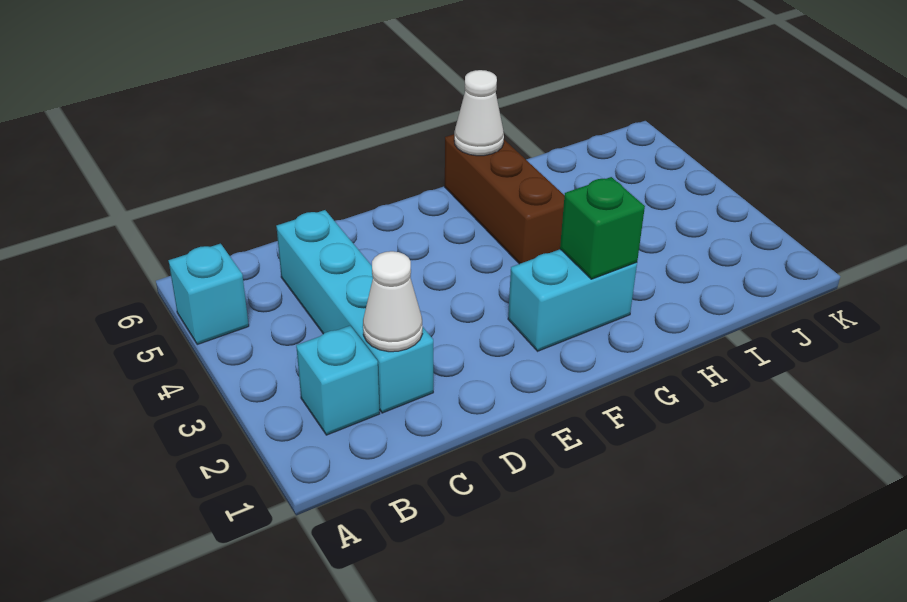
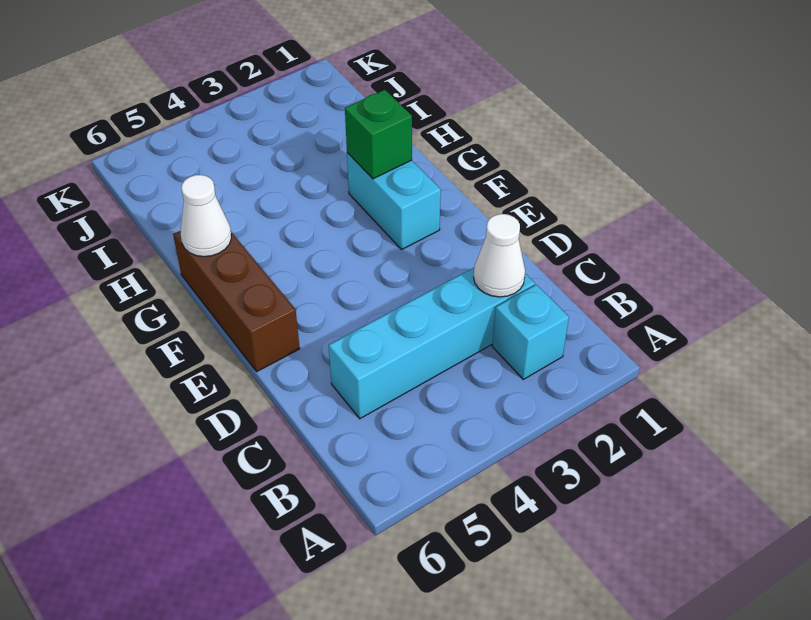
cyan brick A5 level 1 -> none
brown brick G4:G6 level 1 -> brown brick E6:G6 level 1

